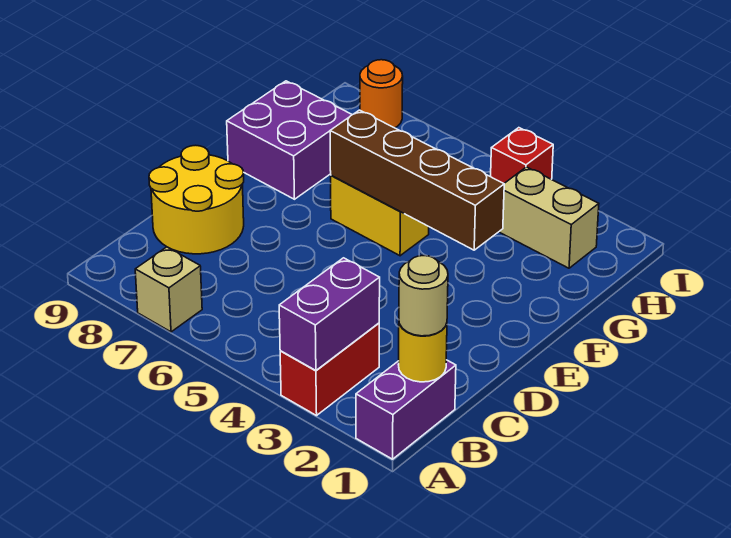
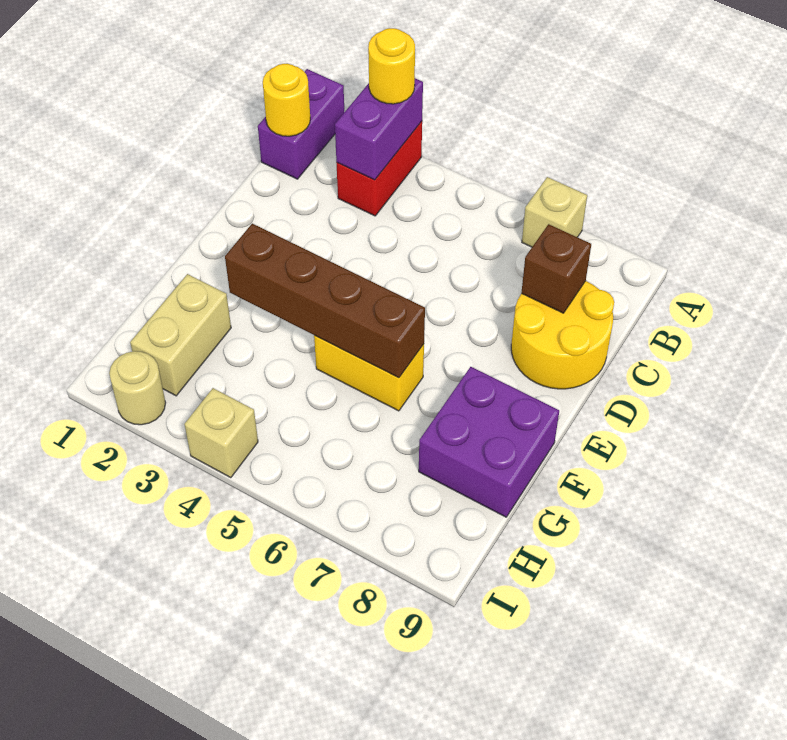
none -> yellow round brick A3 level 3
tan round brick B1 level 3 -> tan round brick I2 level 1
none -> brown brick C8 level 2
tan brick H2:H3 level 1 -> tan brick G2:H2 level 1
red brick I4 level 1 -> tan brick I4 level 1
orange round brick I8 level 1 -> none

